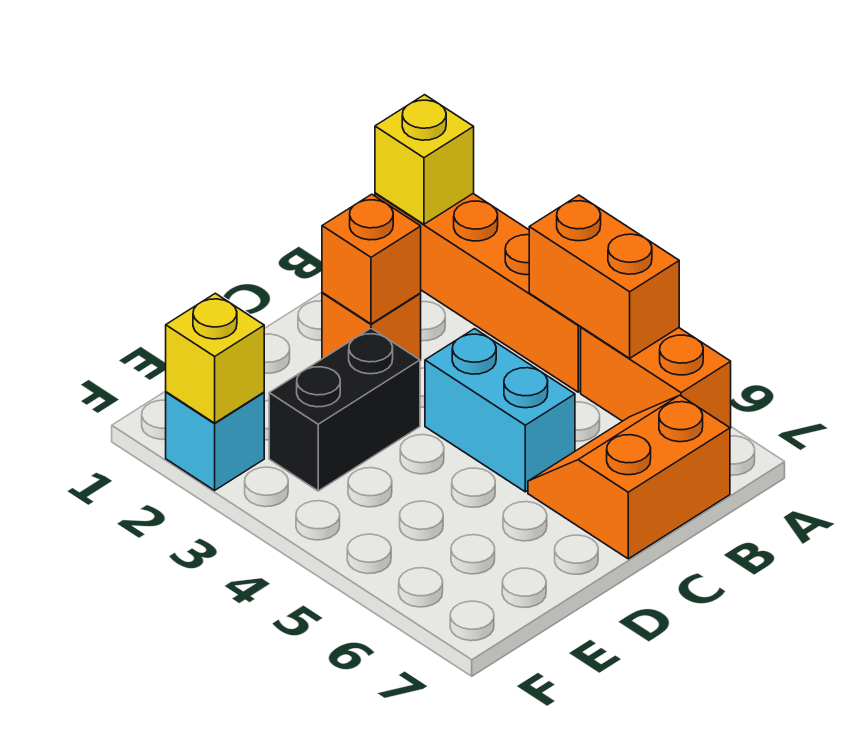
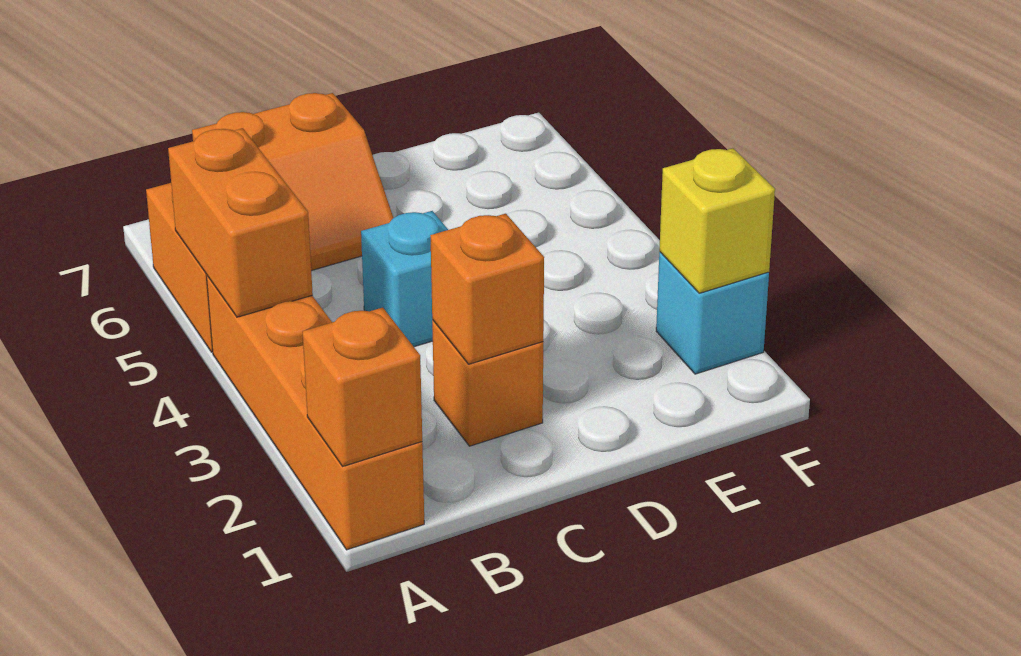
yellow brick A1 level 2 -> orange brick A1 level 2
cyan brick C4:C5 level 1 -> cyan brick C4 level 1
black brick D3:E3 level 1 -> none

